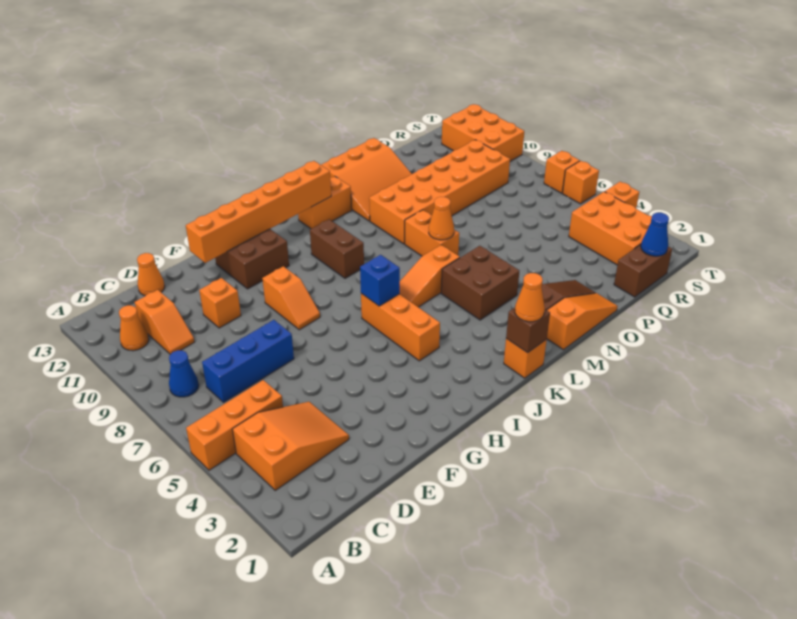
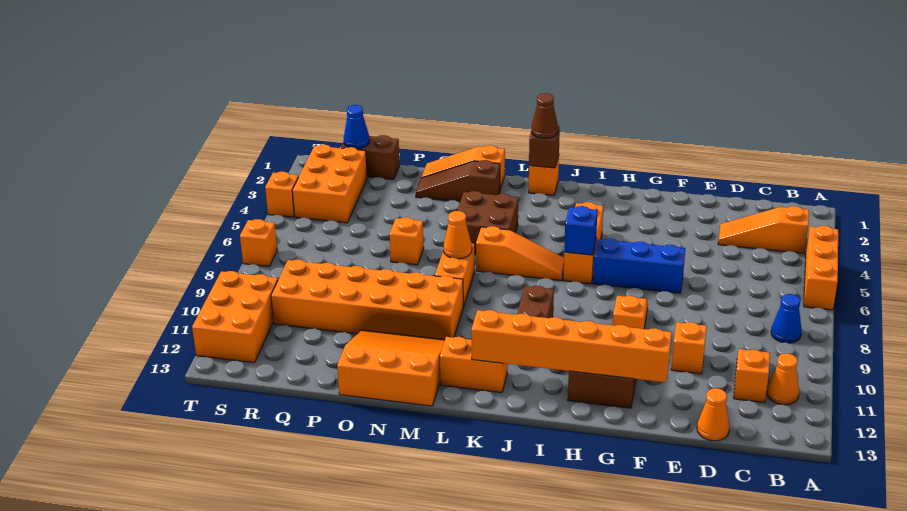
orange brick A5:C5 level 1 -> orange brick A4:A6 level 1
orange slope B3:D4 level 1 top B -> orange slope B3:D3 level 1 top B
blue brick C7:E7 level 1 -> blue brick F6:H6 level 1
orange cone K1 level 3 -> brown cone K1 level 3
orange brick T6 level 1 -> orange brick O6 level 1

